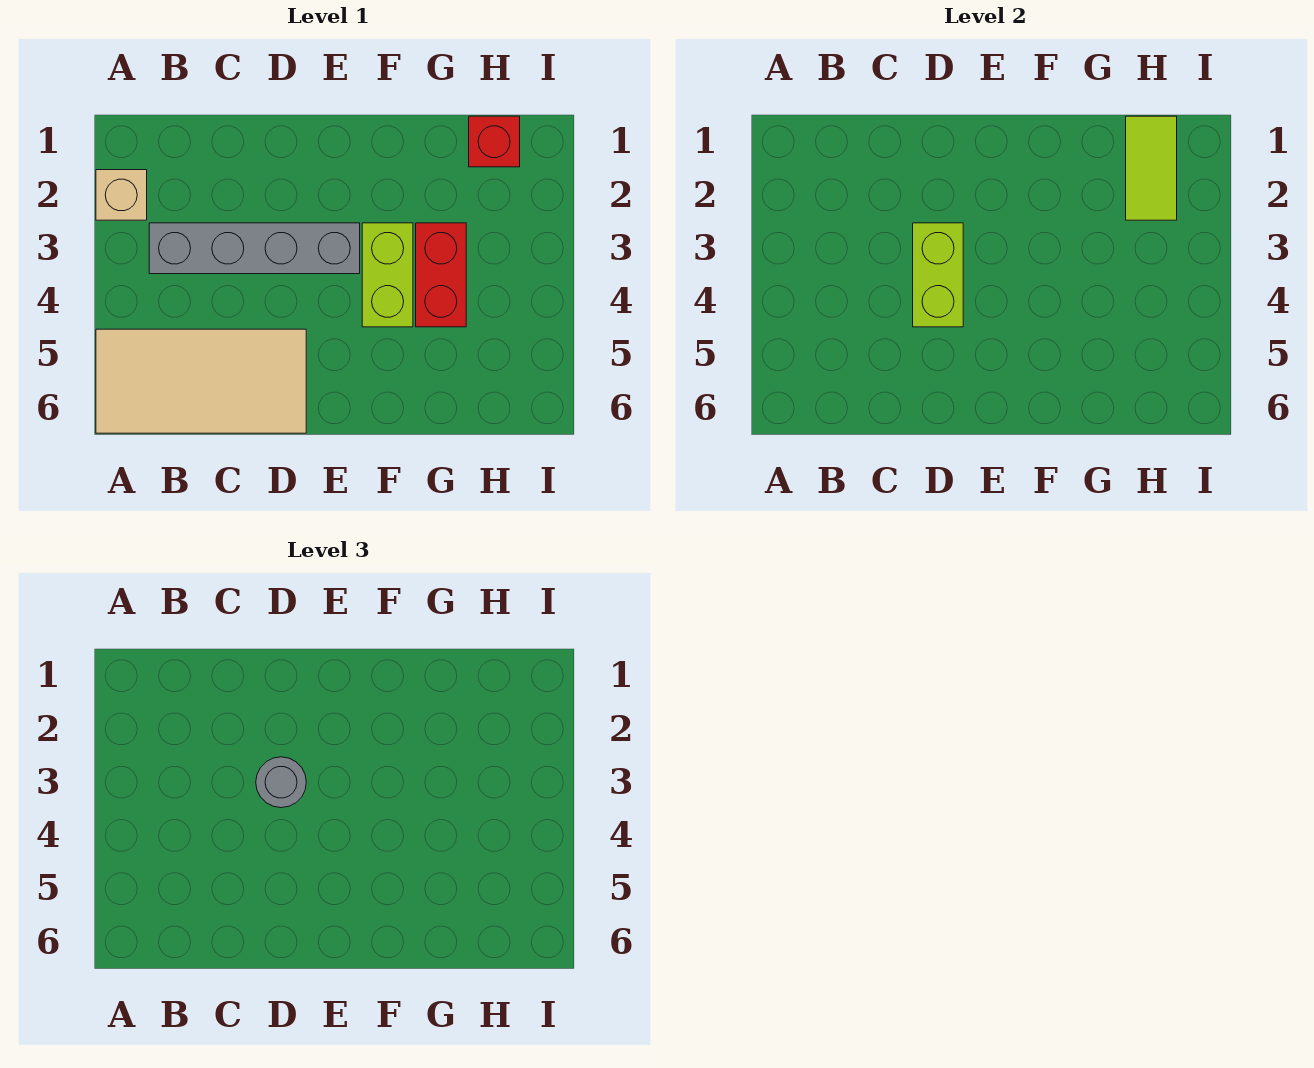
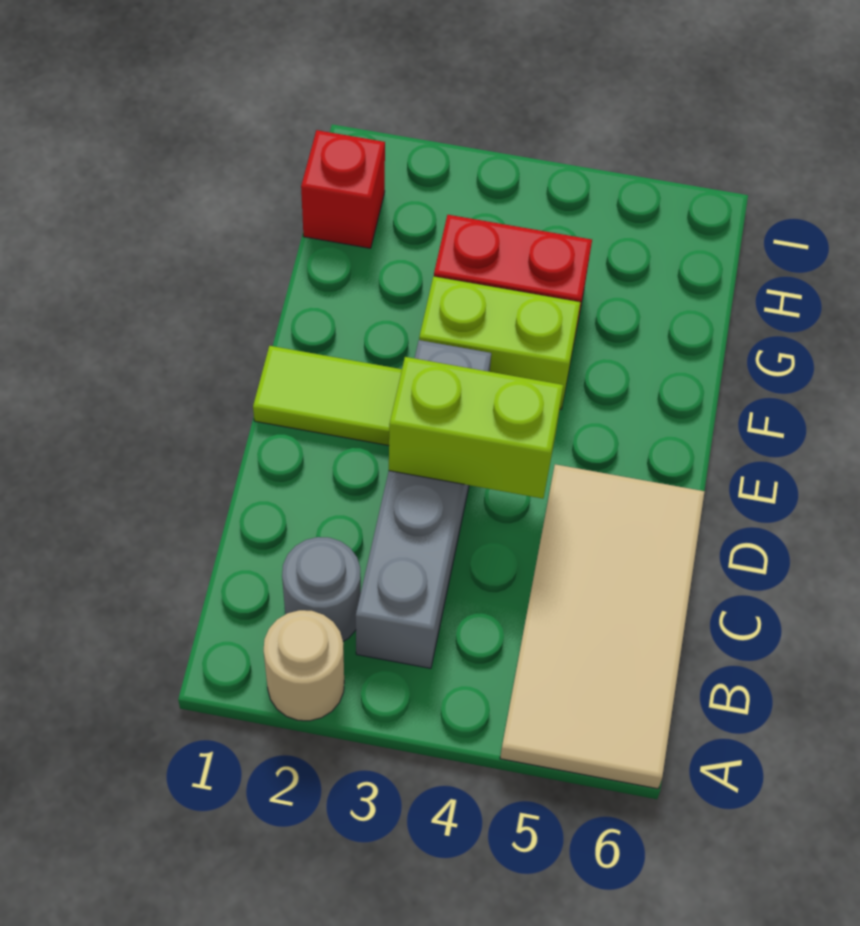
tan brick A2 level 1 -> tan round brick A2 level 1
grey round brick D3 level 3 -> grey round brick B2 level 1
lime tile H1:H2 level 2 -> lime tile E1:E2 level 1

